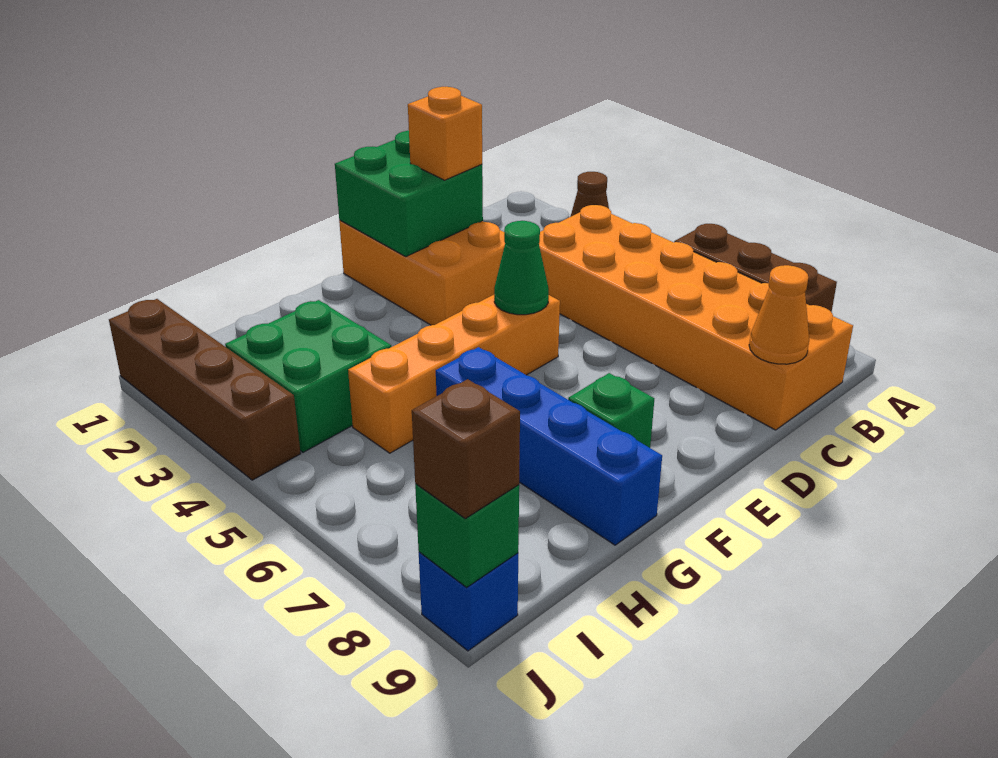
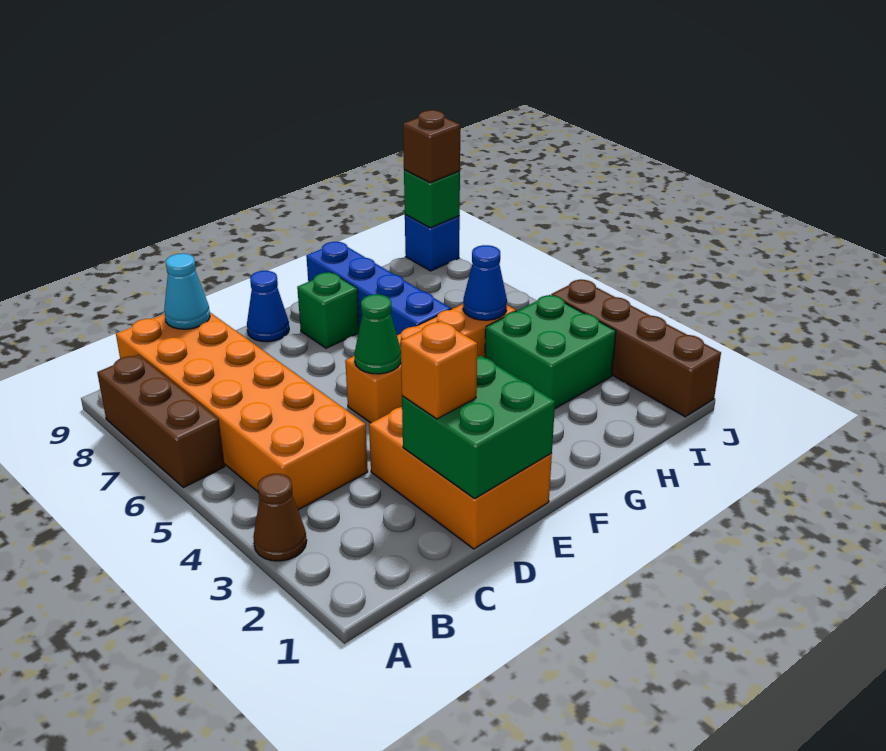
orange cone C9 level 2 -> cyan cone C9 level 2
none -> blue cone E9 level 1
none -> blue cone H5 level 2

